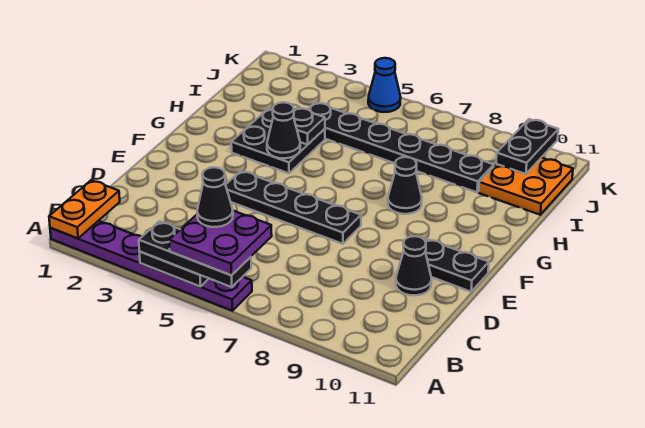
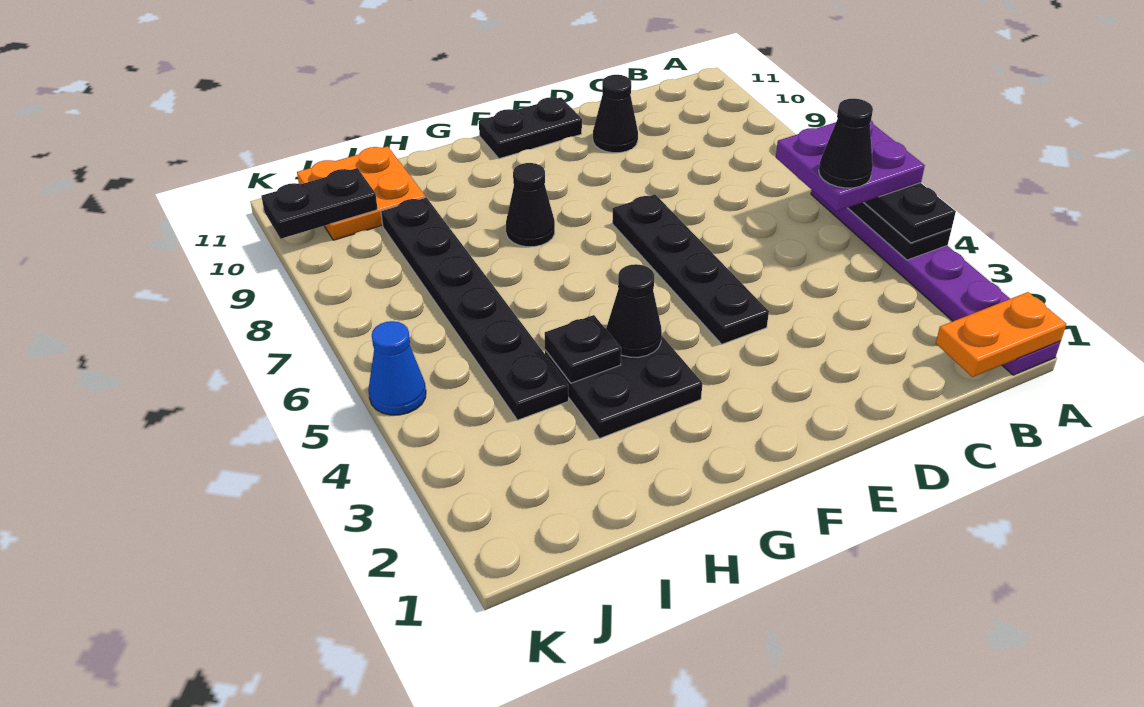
black plate E10:E11 level 1 -> black plate E11:F11 level 1

